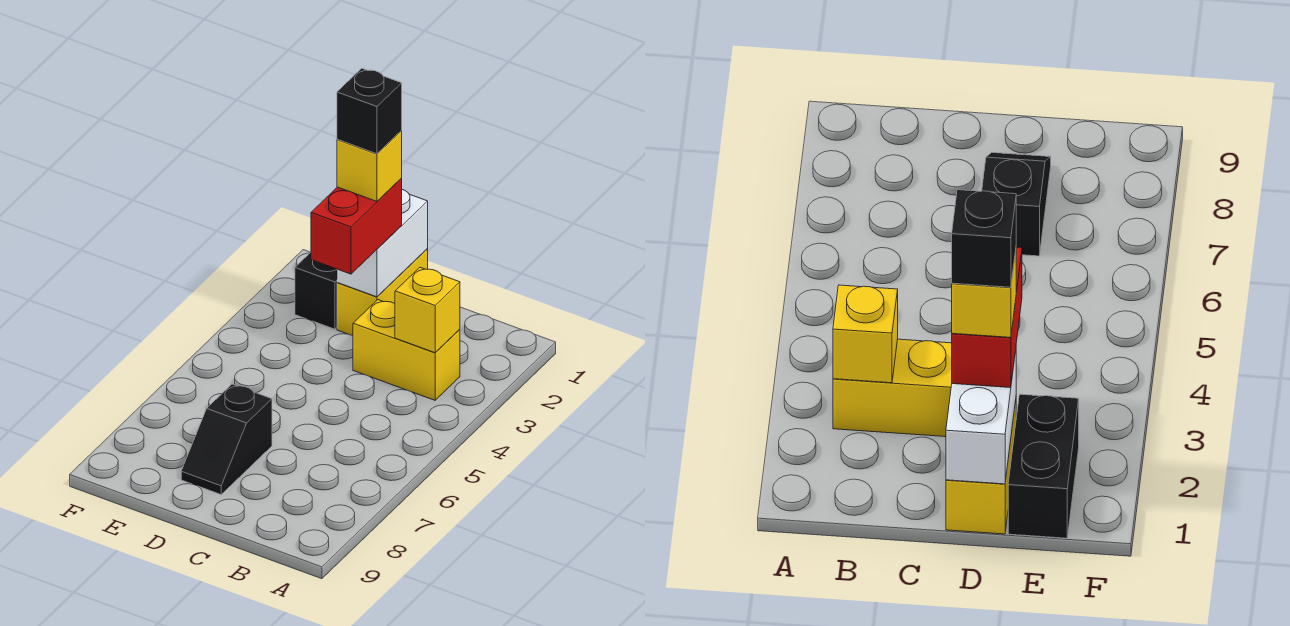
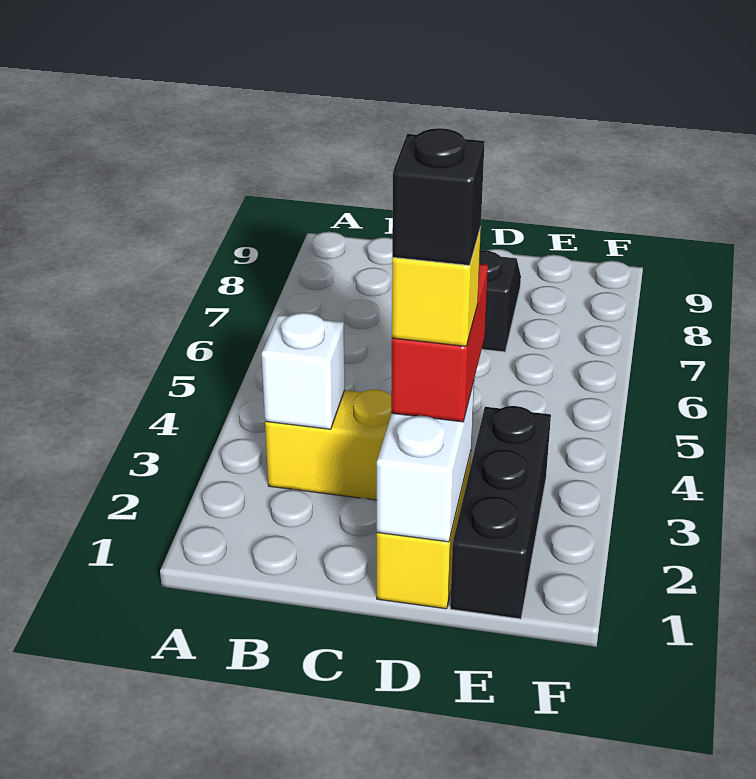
yellow brick B3 level 2 -> white brick B3 level 2
black brick E1:E2 level 1 -> black brick E1:E3 level 1

